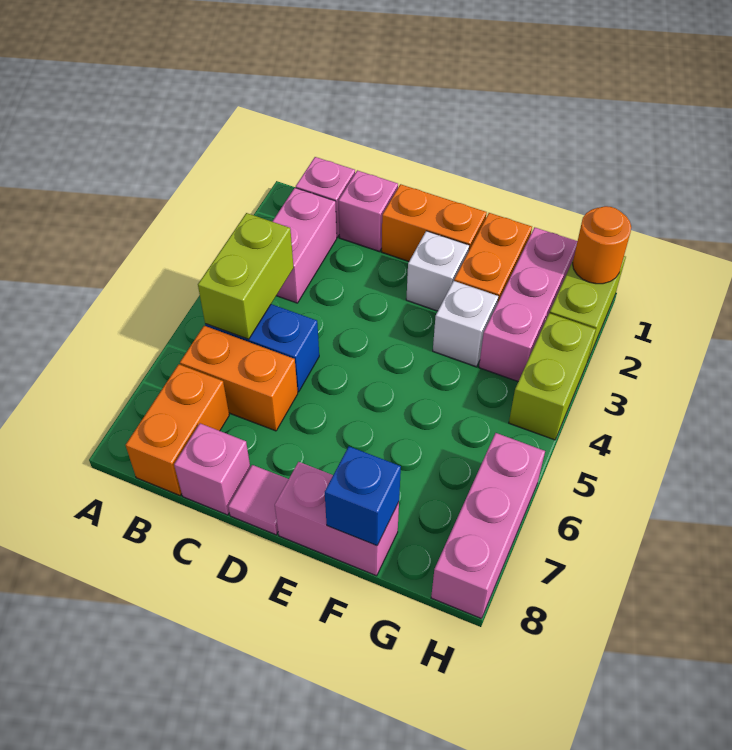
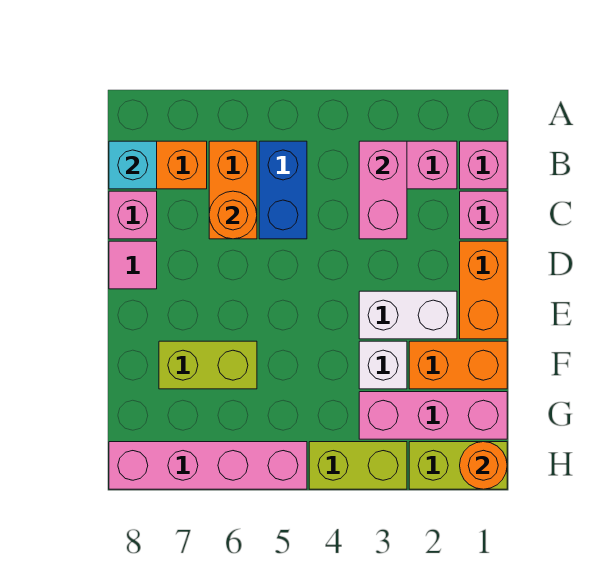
lime brick B4:B5 level 2 -> lime brick F6:F7 level 1
none -> cyan brick B8 level 2
none -> orange round brick C6 level 2
white brick E2 level 1 -> white brick E2:E3 level 1
pink brick E8:F8 level 1 -> pink brick B3:C3 level 2
blue brick F8 level 2 -> none
pink brick H6:H8 level 1 -> pink brick H5:H8 level 1

